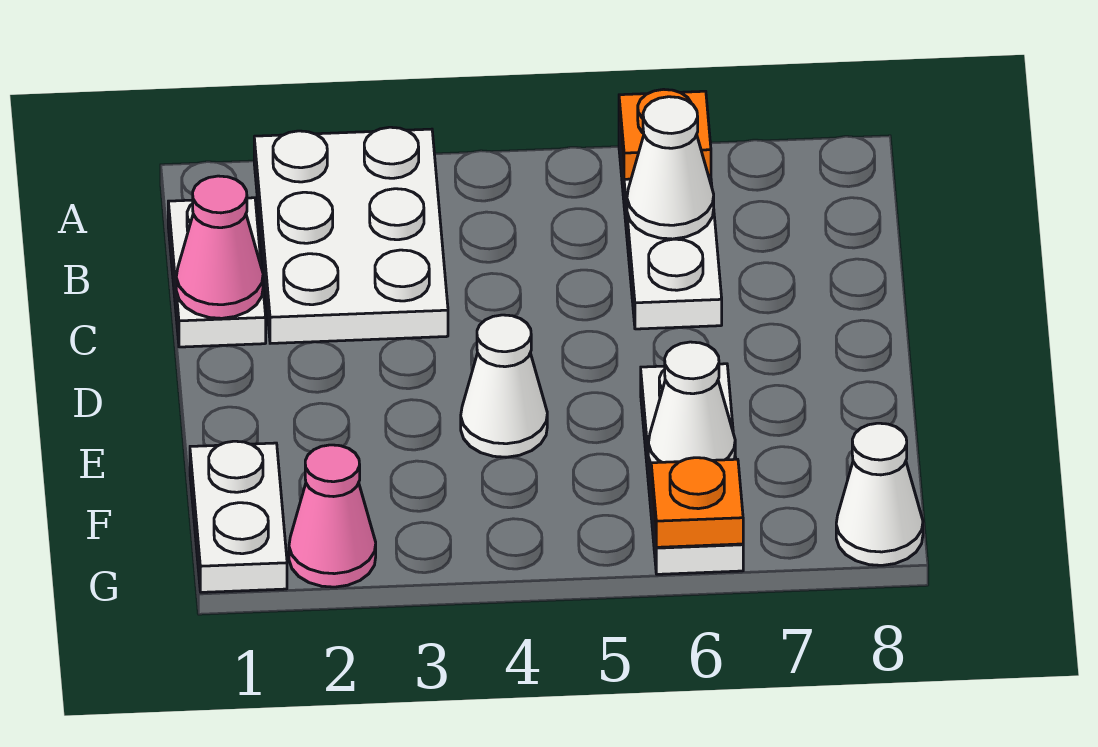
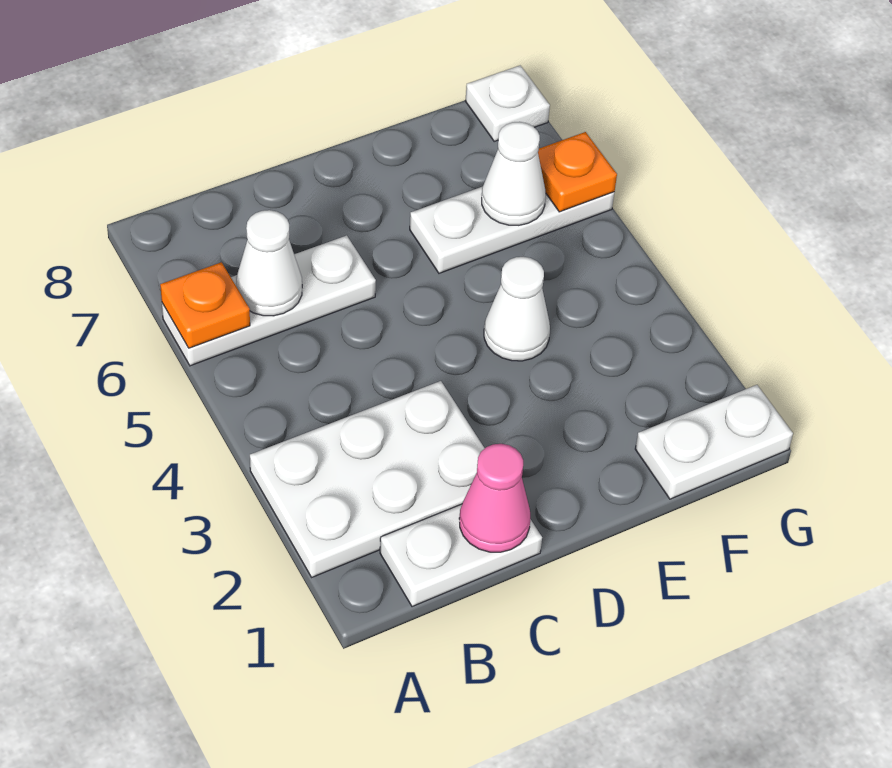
pink cone G2 level 1 -> none
white cone G8 level 1 -> white plate G8 level 1

